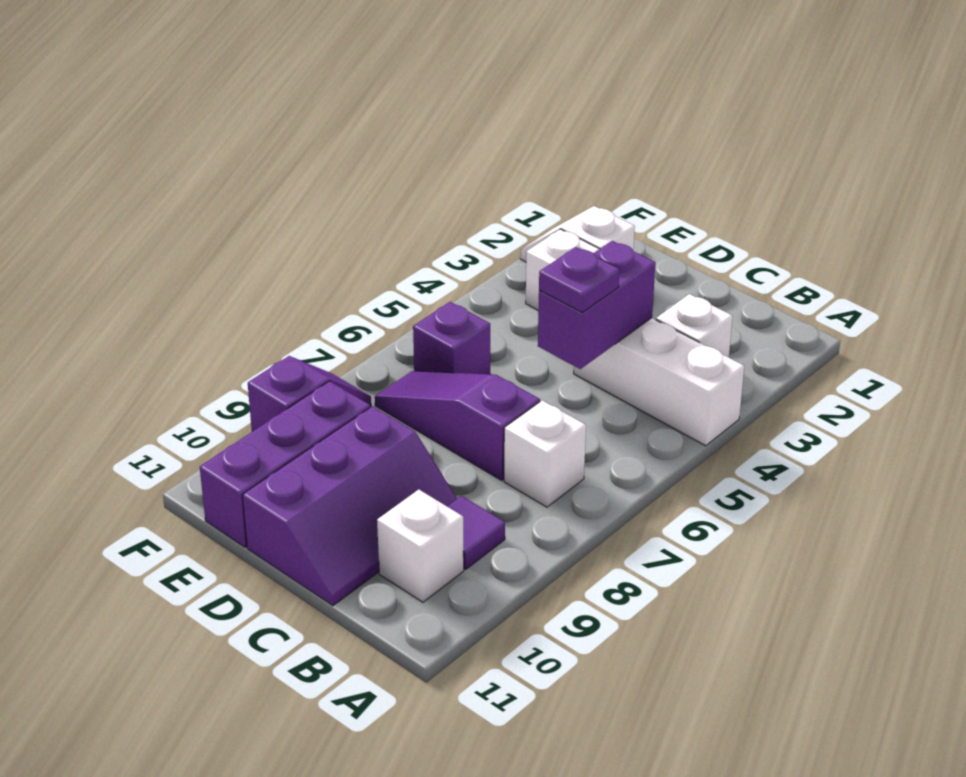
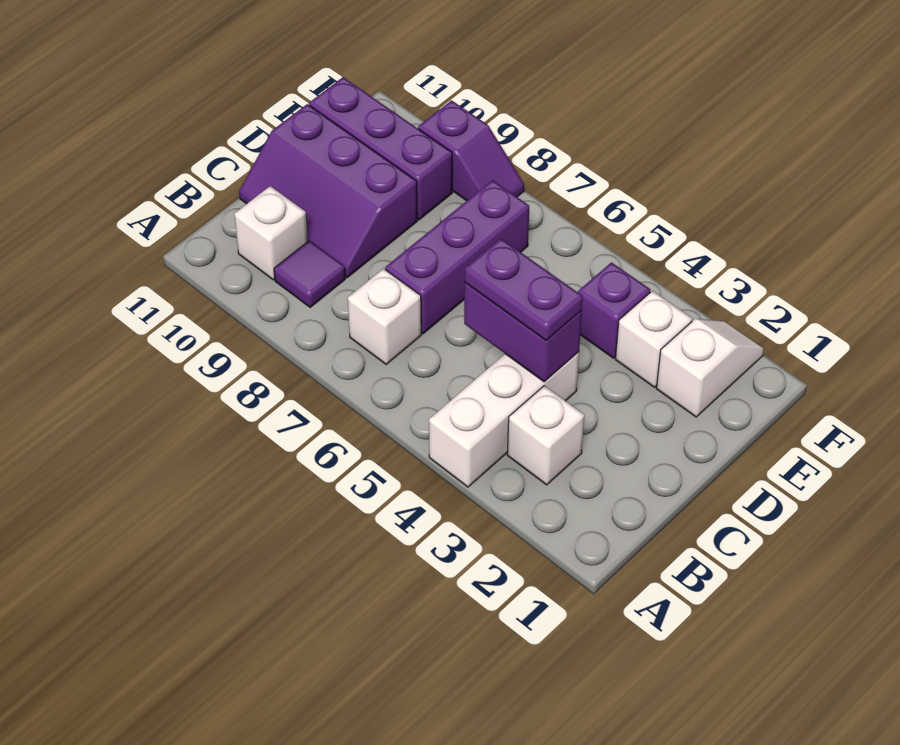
purple plate C5 level 3 -> purple plate C4:C5 level 3
purple slope C7:E7 level 1 top C -> purple brick C7:E7 level 1
purple brick E6 level 1 -> purple brick E4 level 1

